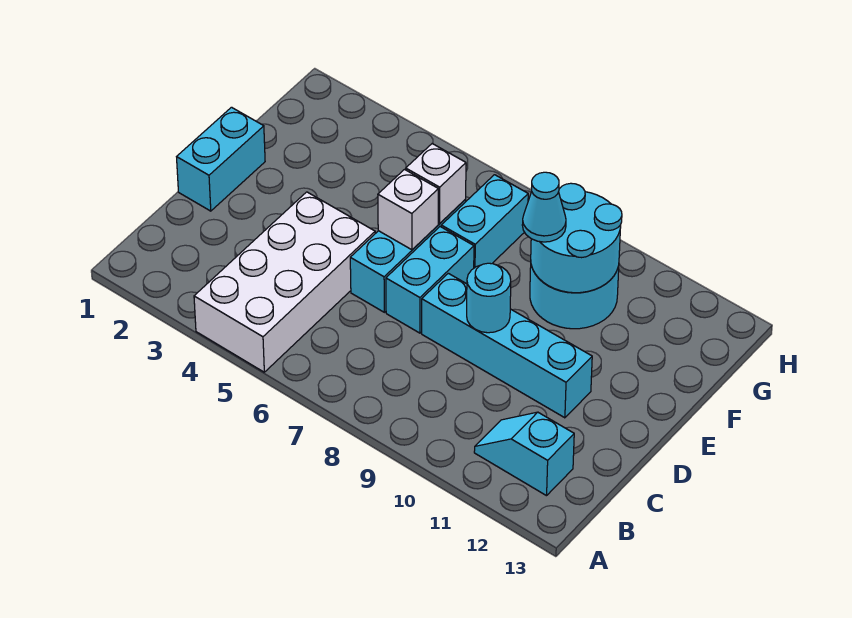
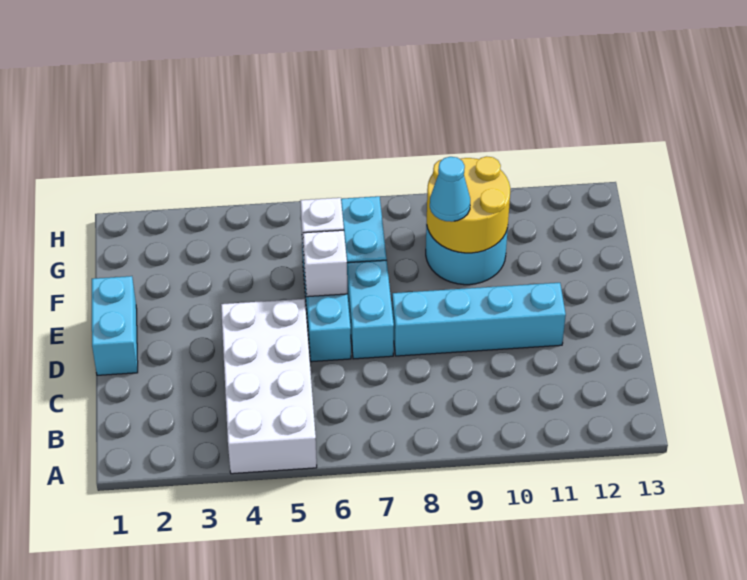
cyan slope B11:B12 level 1 top 12 -> none
cyan round brick D9 level 2 -> none
cyan round brick F9:G10 level 2 -> yellow round brick F9:G10 level 2

